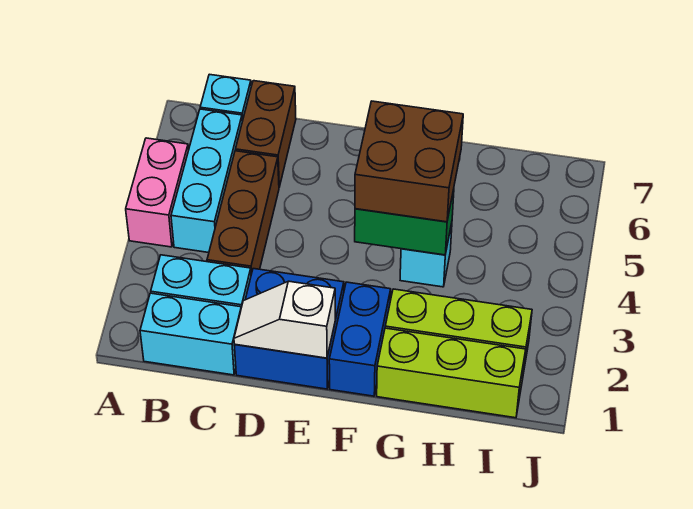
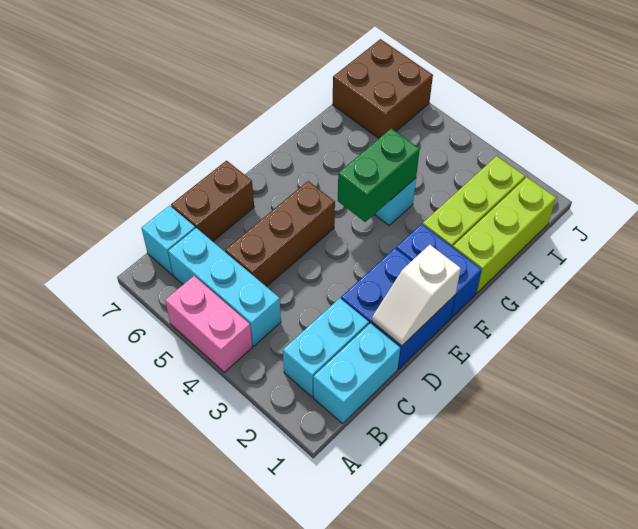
brown brick C3:C5 level 1 -> brown brick C5:E5 level 1
brown brick C6:C7 level 1 -> brown brick C7:D7 level 1
brown brick F4:G5 level 3 -> brown brick I6:J7 level 1

